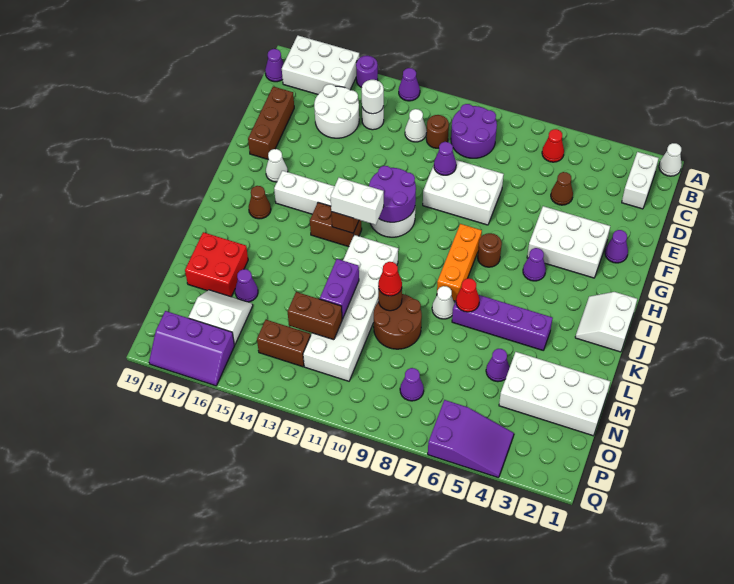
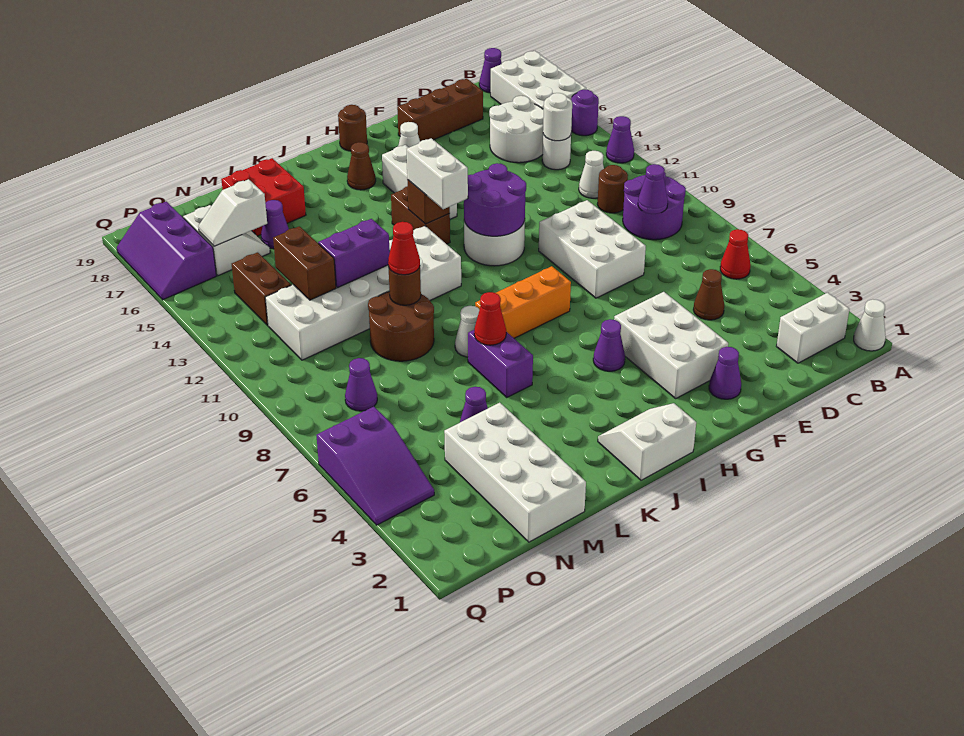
purple cone E10 level 2 -> purple cone C9 level 2
brown round brick H7 level 1 -> brown round brick H19 level 1
purple brick K4:K7 level 1 -> purple brick K6:K7 level 1
none -> white slope N16:O16 level 2 top N

